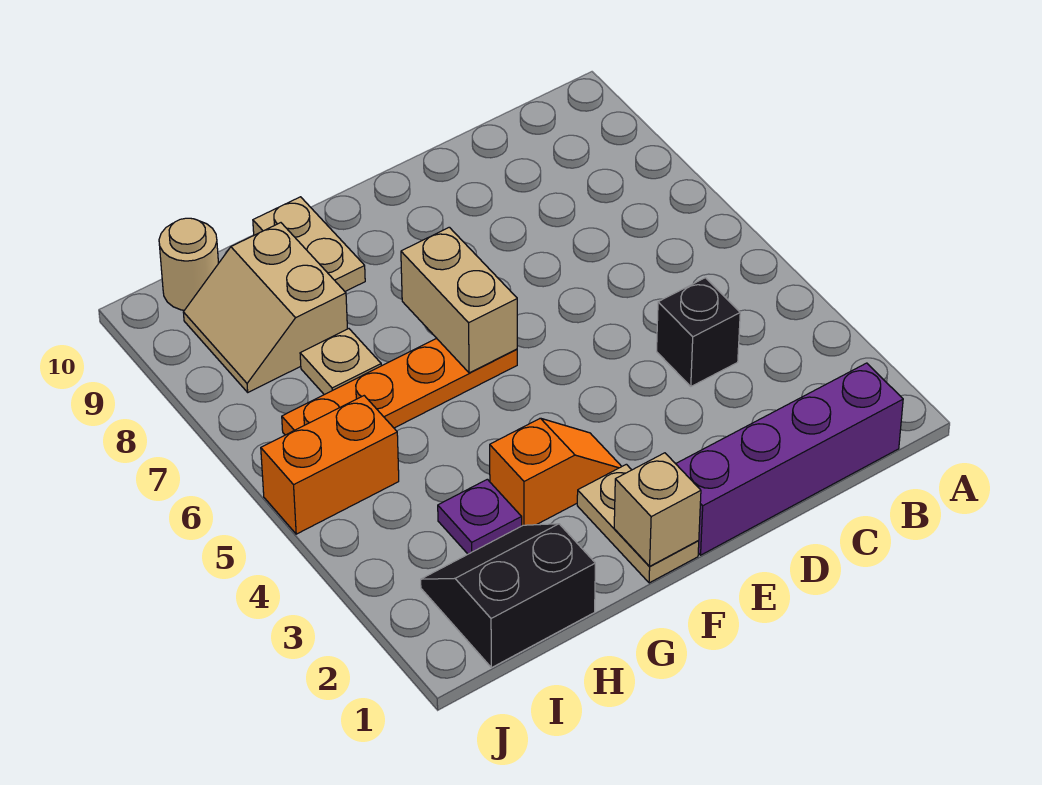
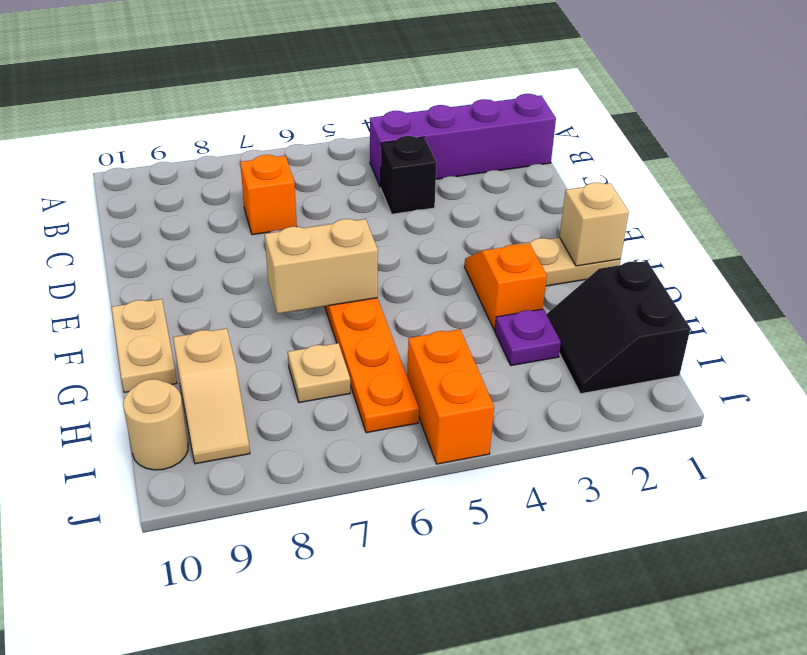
purple brick B1:E1 level 1 -> purple brick B1:B4 level 1
none -> orange brick C7 level 1
tan plate G9:G10 level 1 -> tan plate F10:G10 level 1
tan slope H8:I9 level 1 top H -> tan slope H9:I9 level 1 top H

